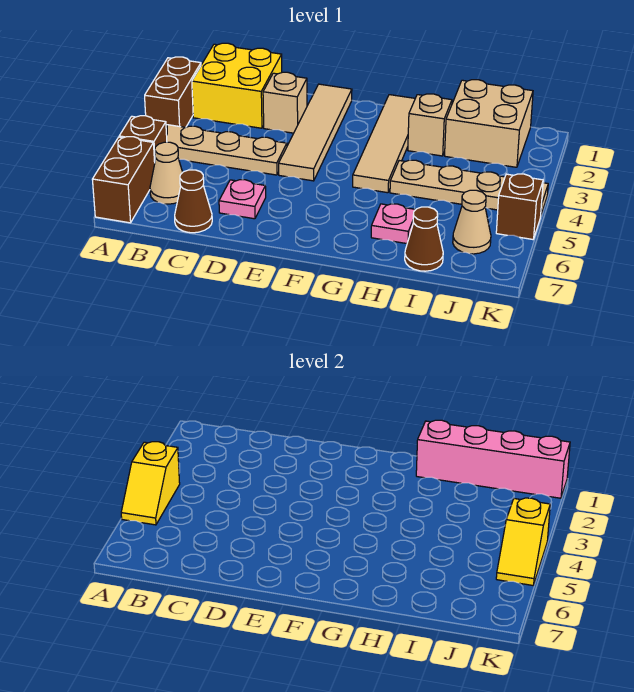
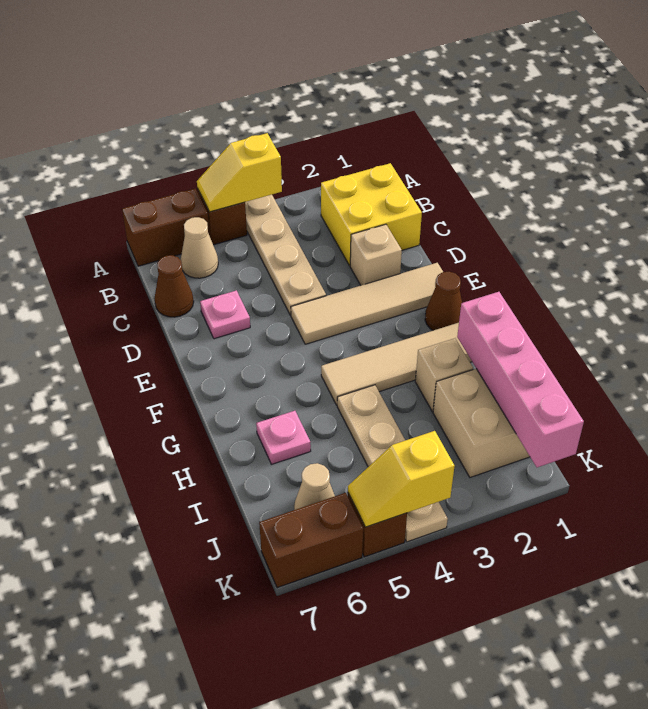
brown brick A2:A3 level 1 -> brown brick K6:K7 level 1
brown cone I7 level 1 -> brown cone F1 level 1

